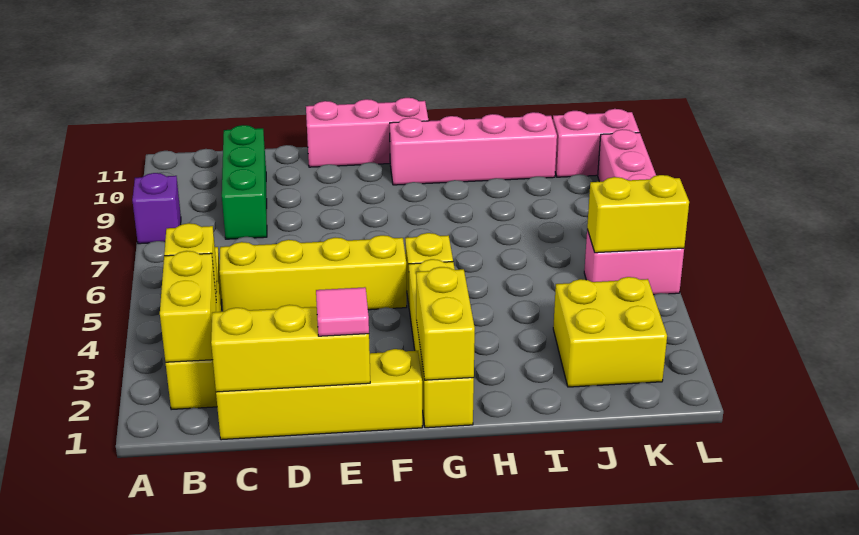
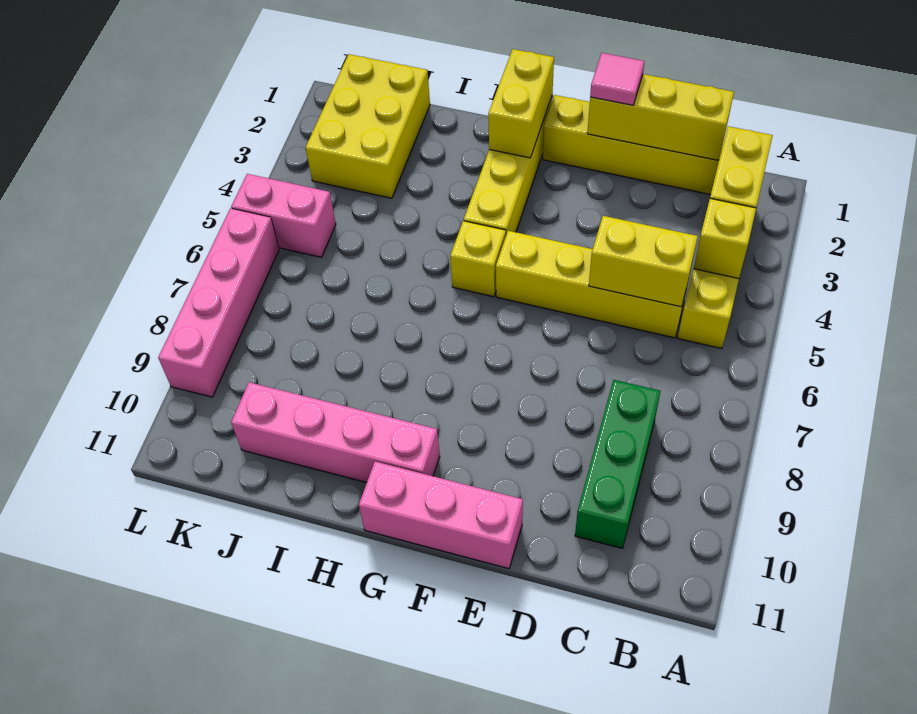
purple brick A8 level 1 -> none
yellow brick J2:K3 level 1 -> yellow brick J1:K3 level 1
yellow brick K5:L5 level 2 -> yellow brick C5:D5 level 2
pink brick K10:L10 level 1 -> none

